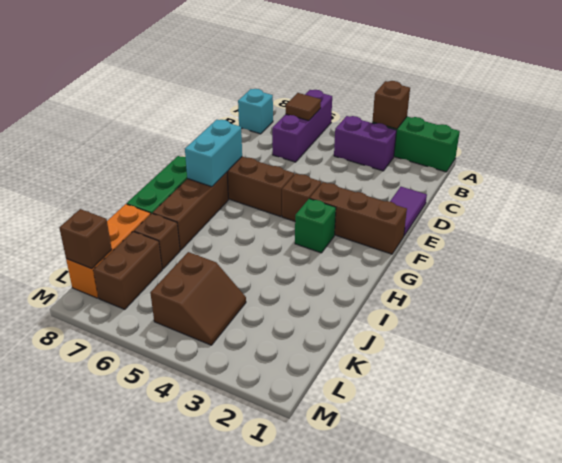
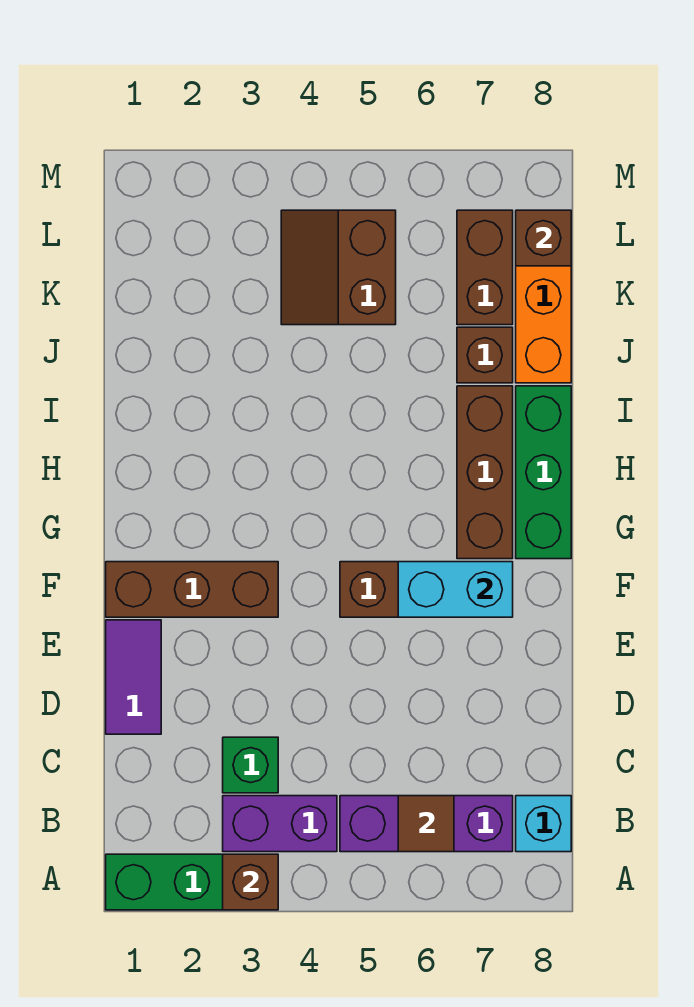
purple brick A6:C6 level 1 -> purple brick B5:B7 level 1
brown brick F4 level 1 -> none
cyan brick F7:G7 level 2 -> cyan brick F6:F7 level 2
green brick G3 level 1 -> green brick C3 level 1

